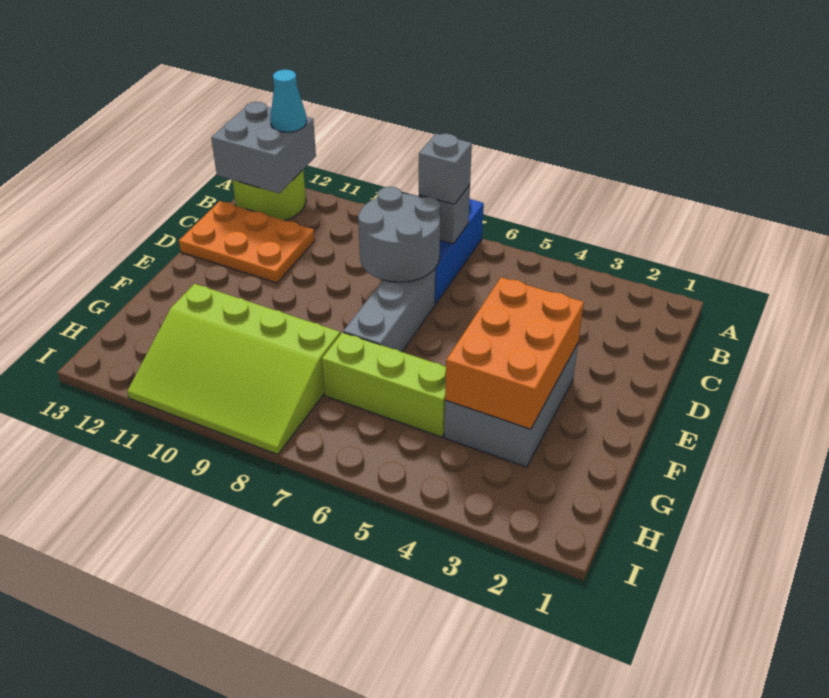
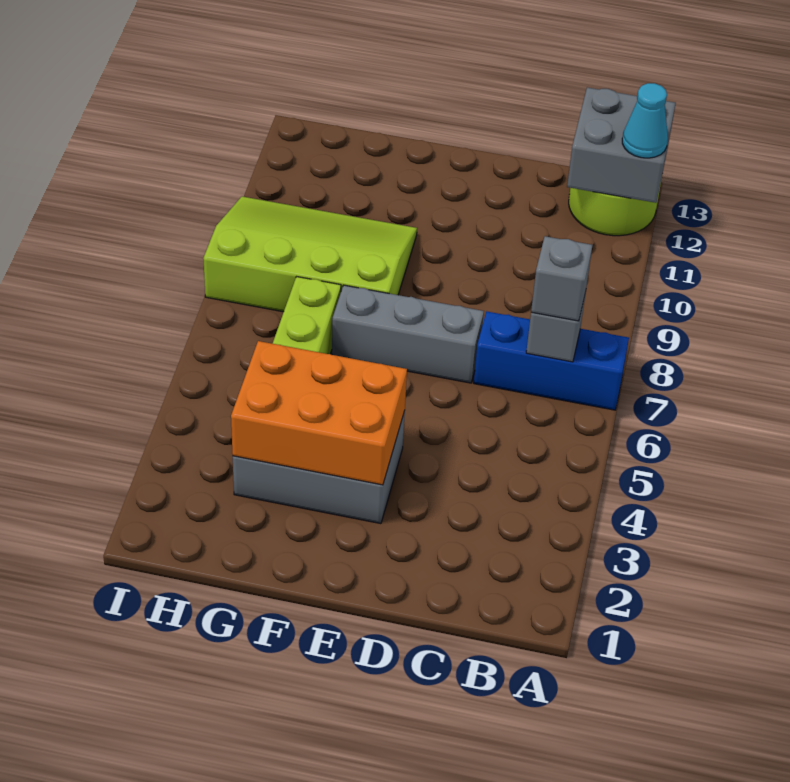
grey round brick C7:D8 level 2 -> none
orange plate C11:D13 level 1 -> none
lime slope G8:I11 level 1 top G -> lime slope F8:I10 level 1 top 8

